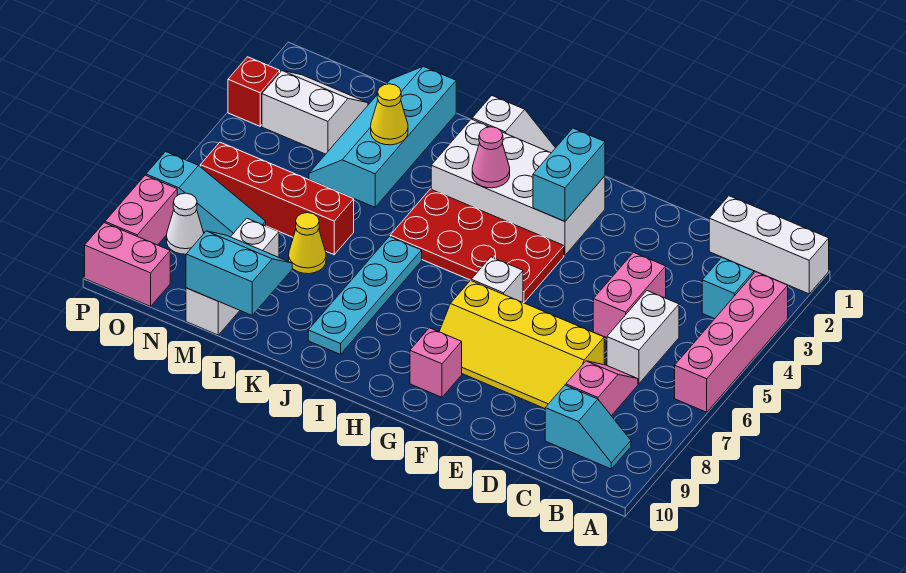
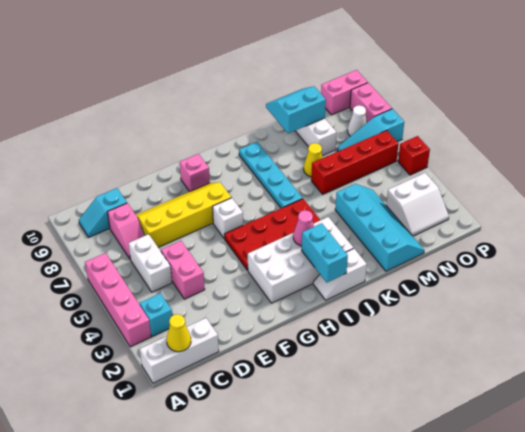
cyan brick G2:G3 level 2 -> cyan brick I1:I2 level 2
yellow cone L3 level 2 -> yellow cone B1 level 2
cyan slope L9:M10 level 2 top 10 -> cyan slope L9:M10 level 2 top 9
red brick P3 level 1 -> red brick P5 level 1

